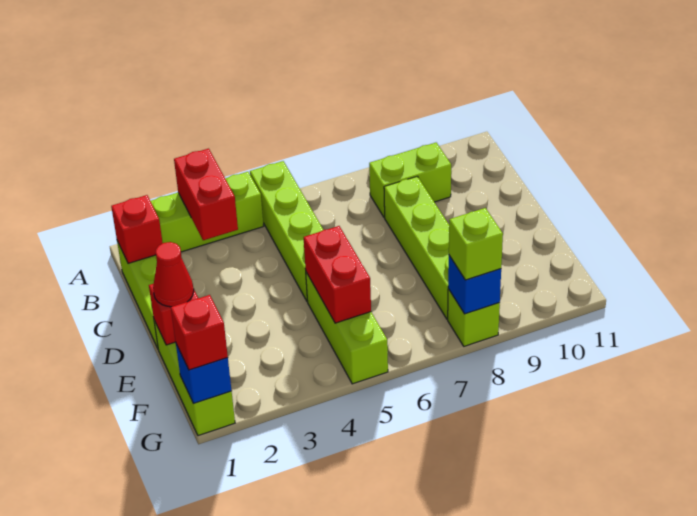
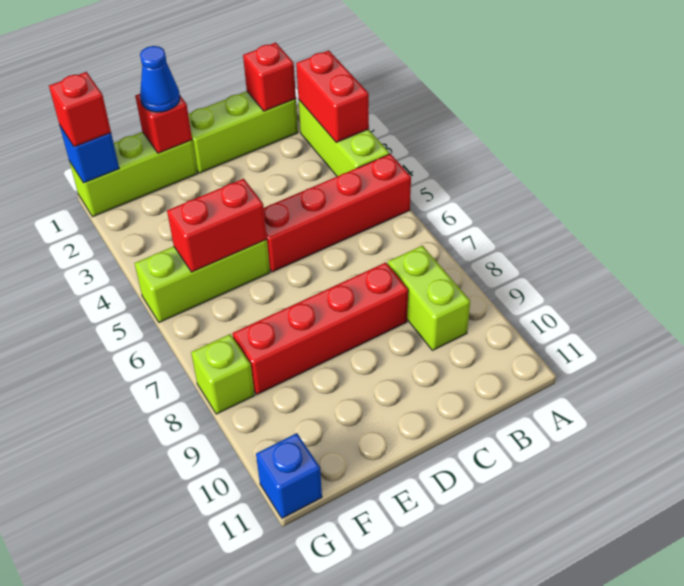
red brick A3:B3 level 2 -> red brick A2:A3 level 2
lime brick A5:D5 level 1 -> red brick A5:D5 level 1
lime brick C8:F8 level 1 -> red brick C8:F8 level 1
red cone E1 level 3 -> blue cone E1 level 3
blue brick G8 level 2 -> blue brick G11 level 1
lime brick G8 level 3 -> none

